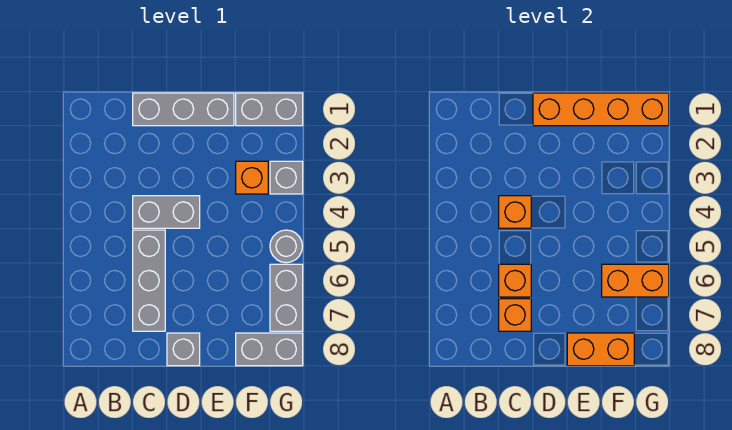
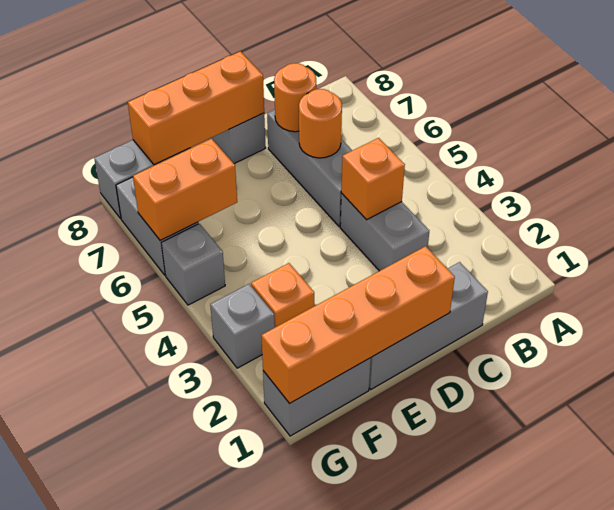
grey brick C4:D4 level 1 -> grey brick C3:C4 level 1
orange brick C6 level 2 -> orange round brick C6 level 2
orange brick C7 level 2 -> orange round brick C7 level 2
orange brick E8:F8 level 2 -> orange brick D8:F8 level 2
grey round brick G5 level 1 -> grey brick G5 level 1

